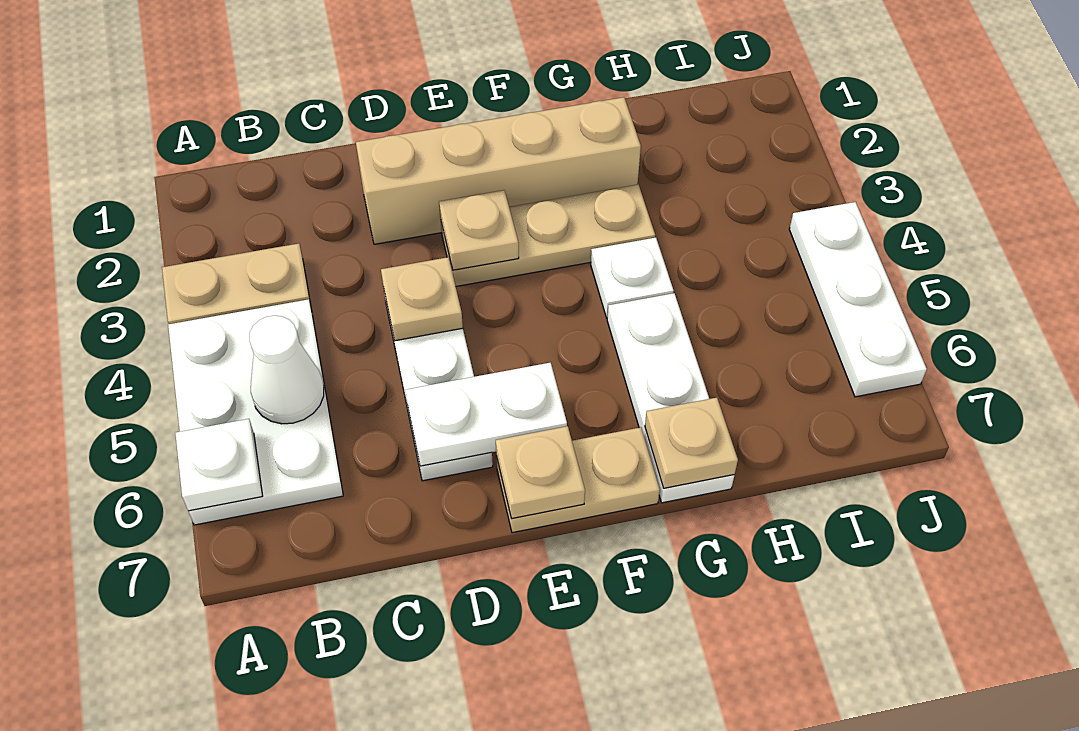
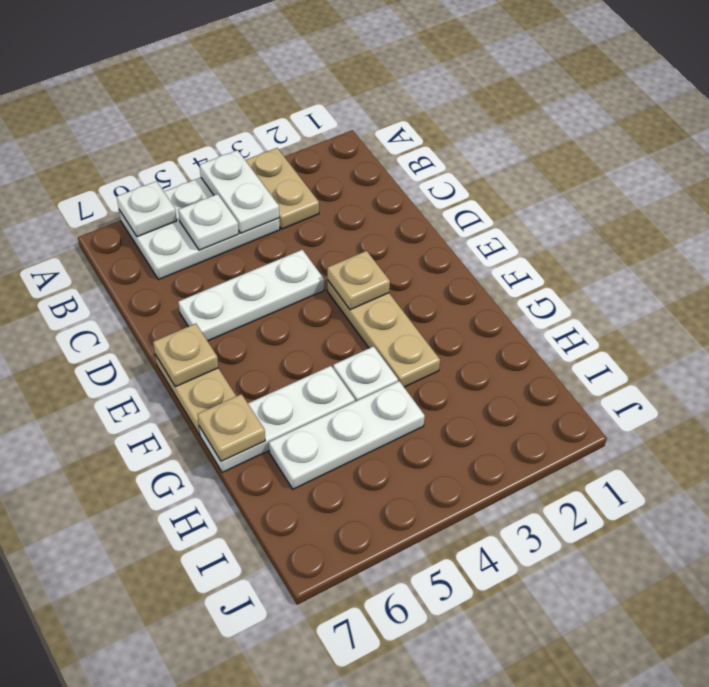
white cone B5 level 2 -> white plate B5 level 2
tan brick D2:G2 level 1 -> none
tan plate D4 level 2 -> none
white plate D6:E6 level 2 -> white plate A4:B4 level 2
white plate J4:J6 level 1 -> white plate H4:H6 level 1

